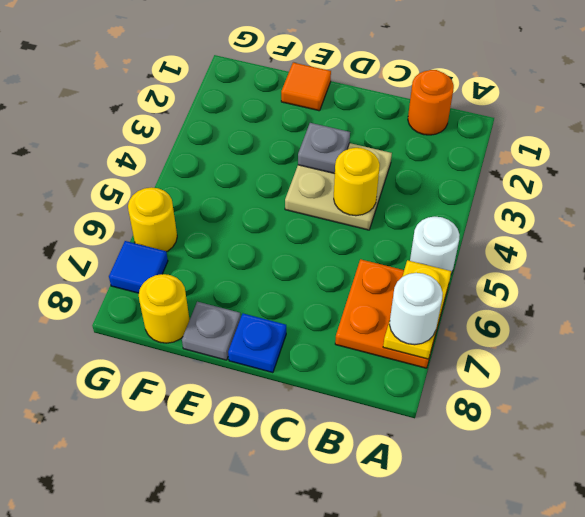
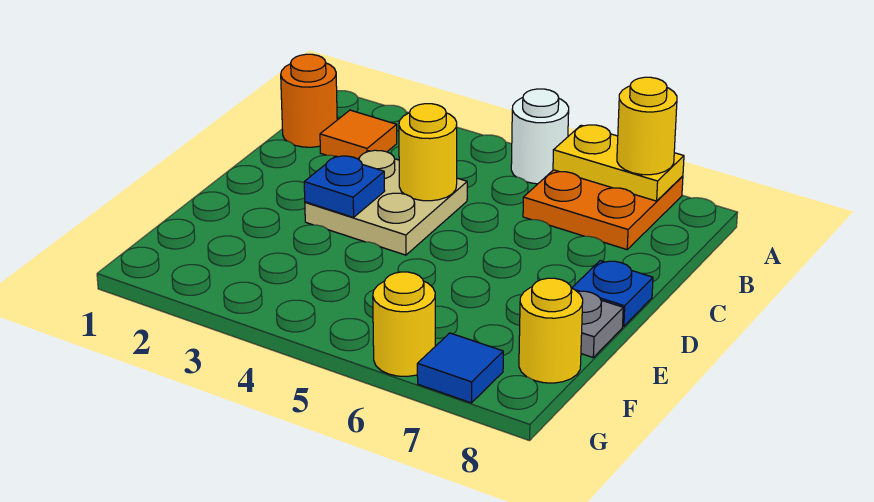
white round brick A7 level 3 -> yellow round brick A7 level 3
grey plate D3 level 2 -> blue plate D3 level 2
orange tile E1 level 1 -> orange tile B2 level 1

